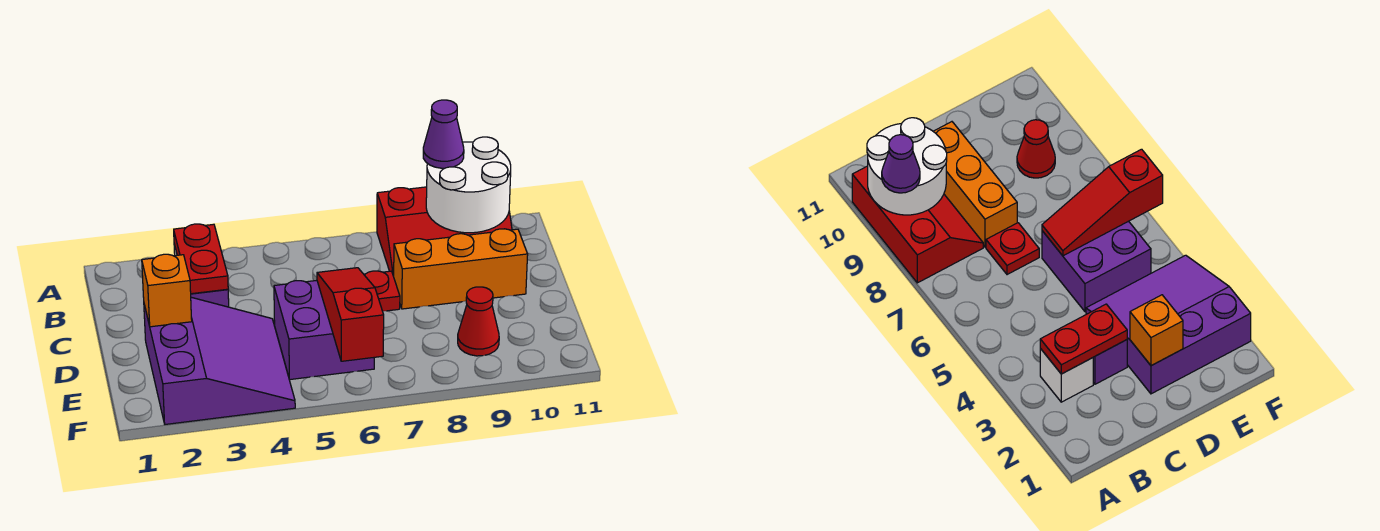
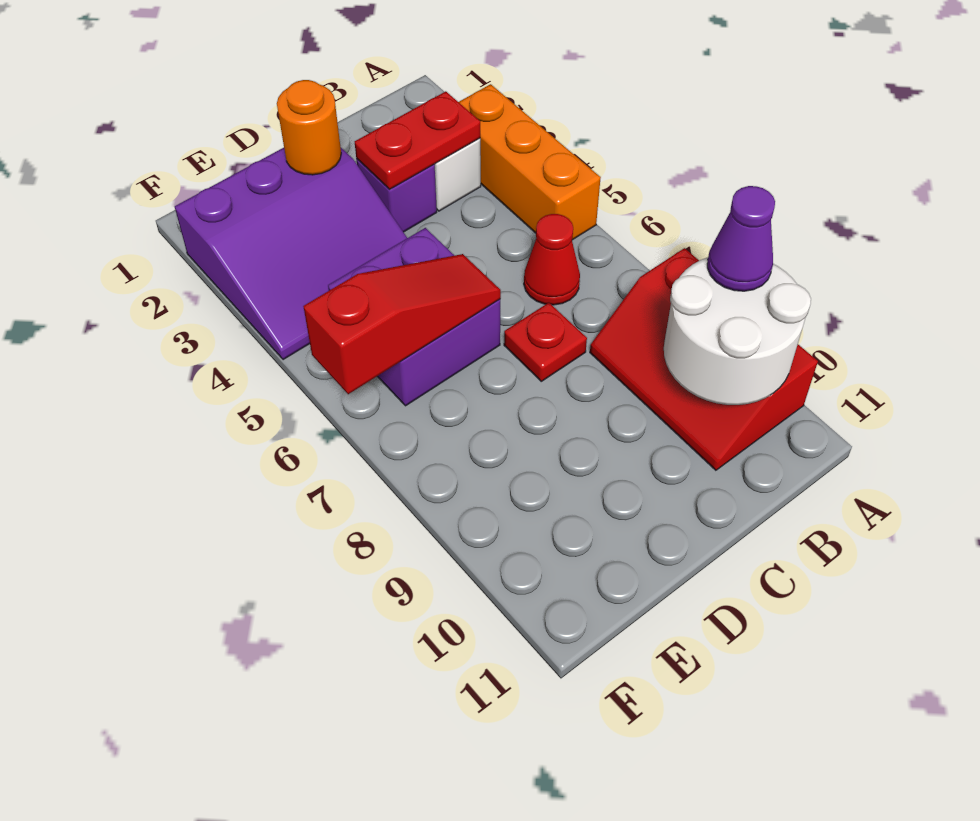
orange brick C8:C10 level 1 -> orange brick A3:A5 level 1
orange brick D2 level 2 -> orange round brick D2 level 2
red cone E9 level 1 -> red cone B6 level 1

